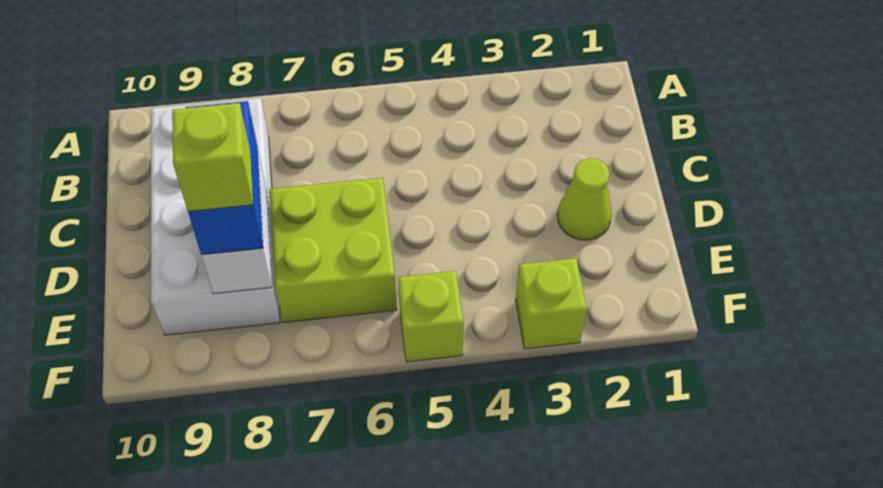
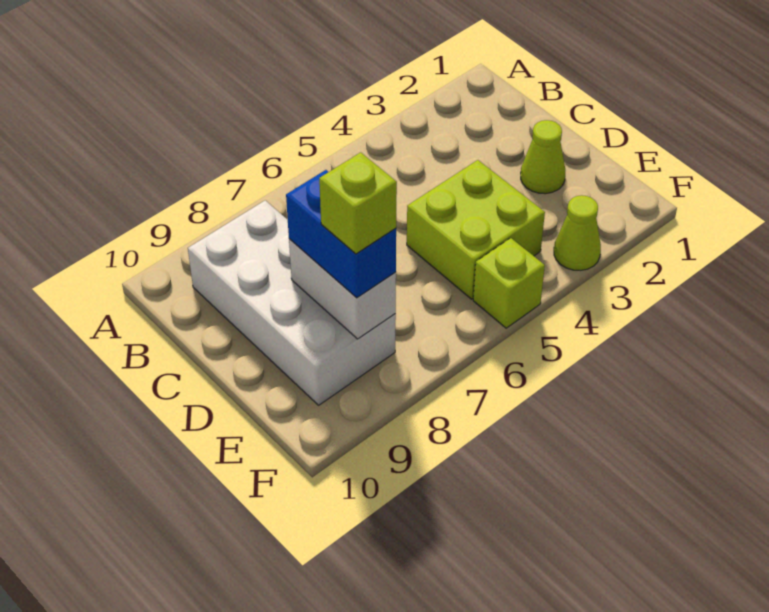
lime brick D6:E7 level 1 -> lime brick D4:E5 level 1
lime brick F3 level 1 -> lime cone F3 level 1

